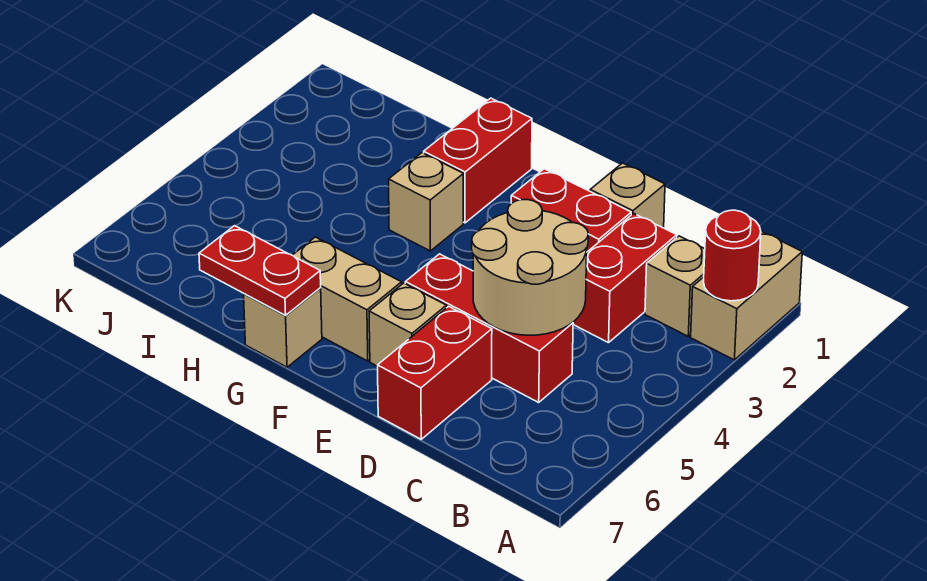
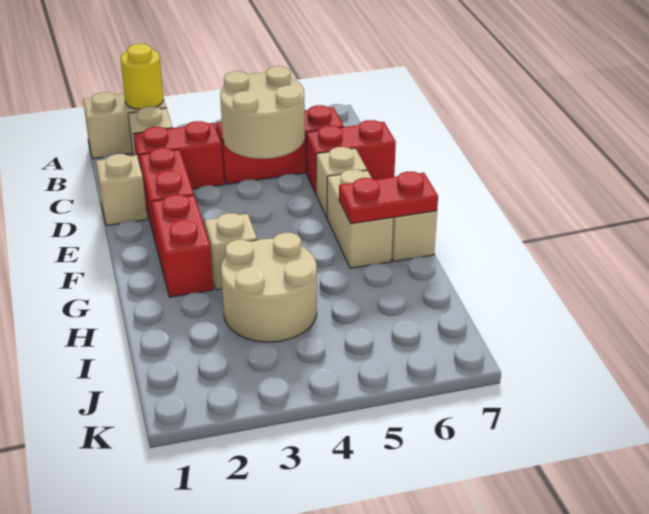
red round brick A2 level 2 -> yellow round brick A2 level 2
red brick C5:E5 level 1 -> red brick C4:C6 level 1
red brick G1:G2 level 1 -> red brick F2:G2 level 1
red plate G7:H7 level 2 -> red plate G6:G7 level 2
none -> tan round brick H3:I4 level 1

